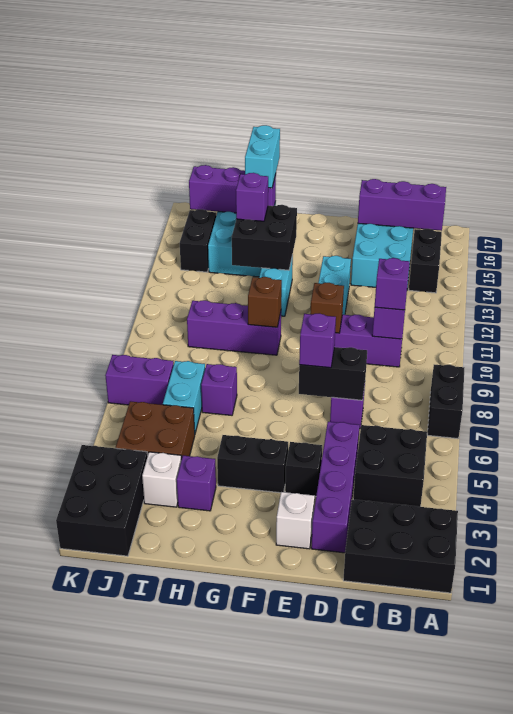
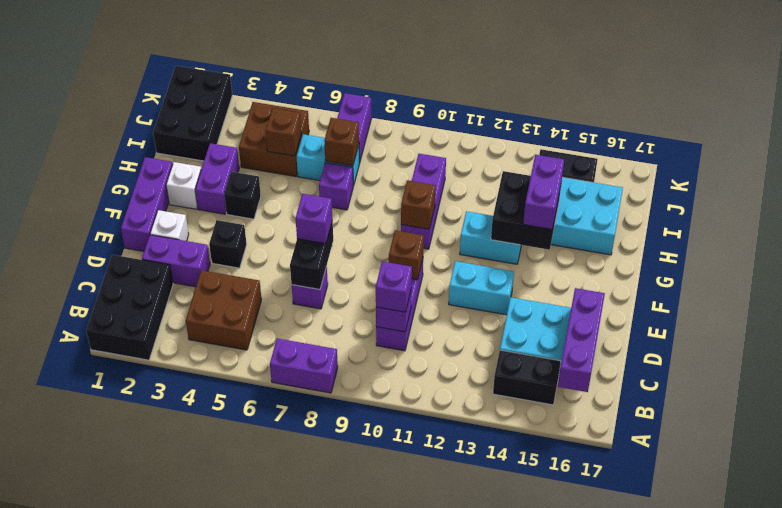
black brick A7:A8 level 1 -> purple brick A7:A8 level 1
black brick B4:C5 level 1 -> brown brick B4:C5 level 1
purple brick D2:D5 level 1 -> purple brick D2:D3 level 1
black brick F4:G4 level 1 -> black brick G4 level 1
purple brick H3 level 1 -> purple brick G3:H3 level 1
purple brick H14 level 3 -> purple brick G14:H14 level 3
purple brick H16:J16 level 2 -> purple brick E1:G1 level 1
cyan brick H16:H17 level 3 -> none
white brick I3 level 1 -> white brick G2 level 1
none -> brown brick I5 level 2
none -> brown brick I7 level 2
black brick J1:K3 level 1 -> black brick I1:K2 level 1

